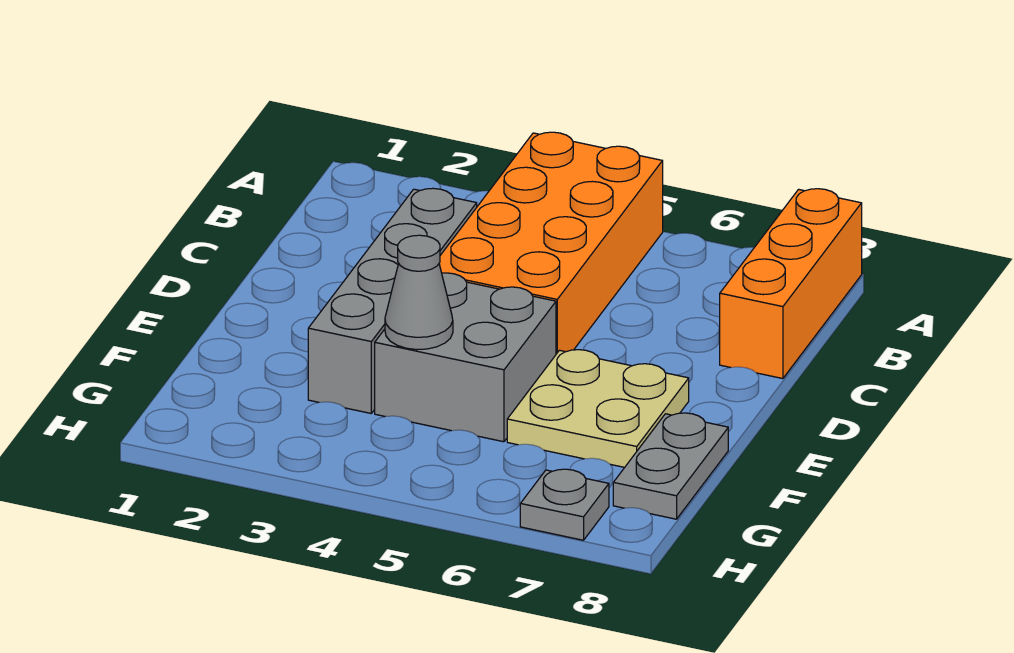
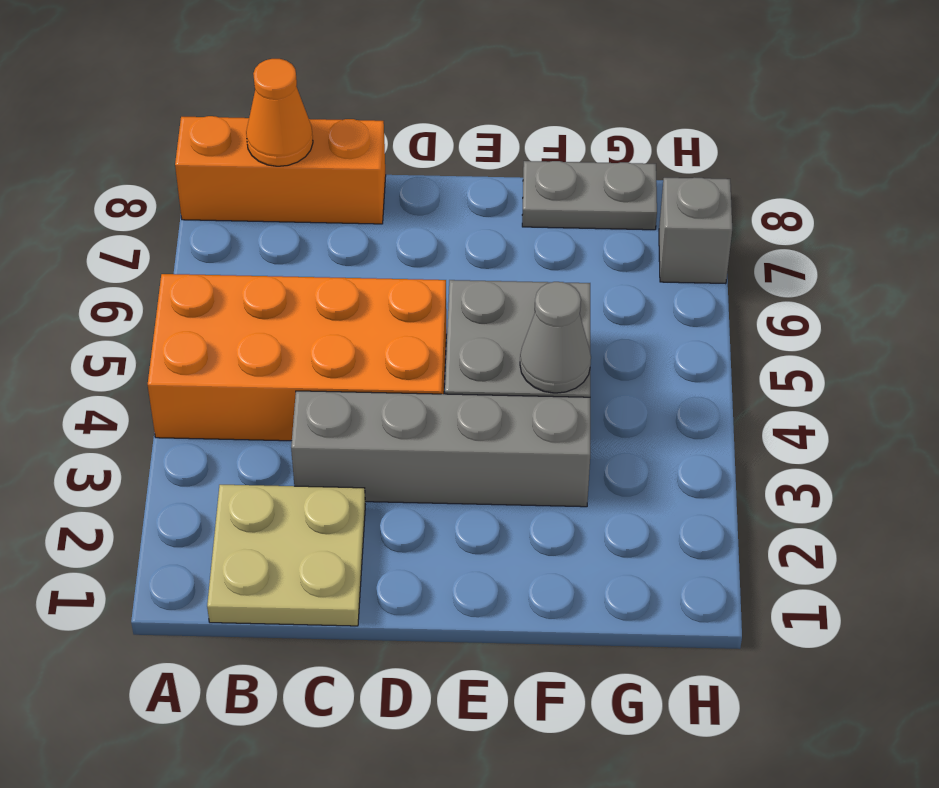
none -> orange cone B8 level 2
tan plate E6:F7 level 1 -> tan plate B1:C2 level 1
grey plate H7 level 1 -> grey brick H7 level 1

